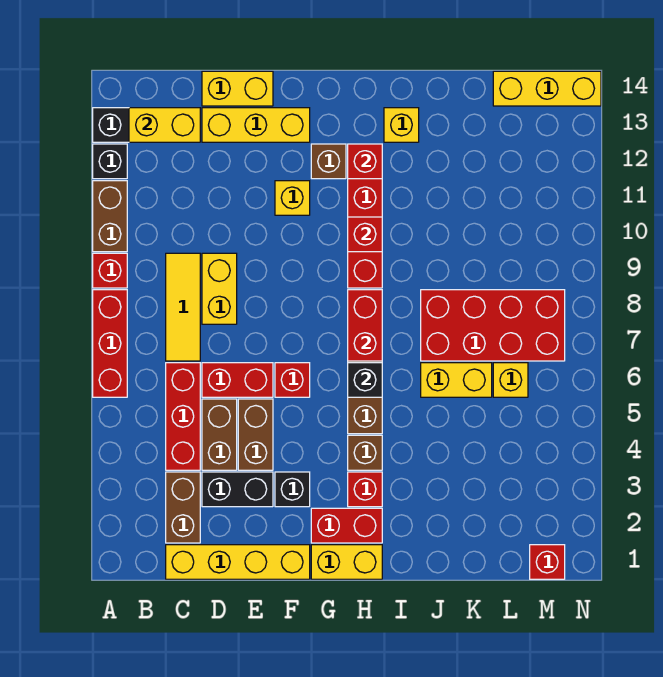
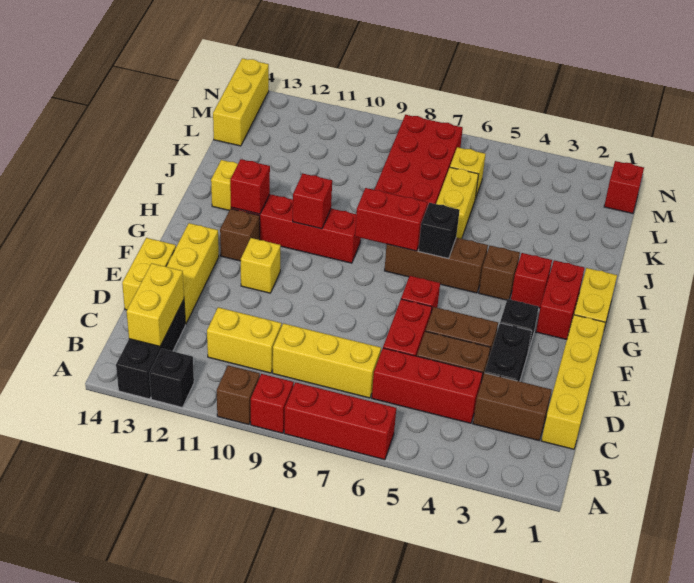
brown brick A10:A11 level 1 -> brown brick A10 level 1
yellow tile C7:C9 level 1 -> yellow brick C7:C9 level 1
yellow brick D8:D9 level 1 -> yellow brick C10:C11 level 1

